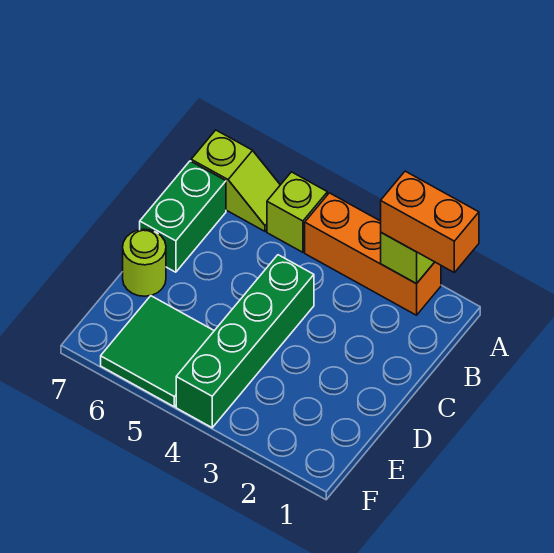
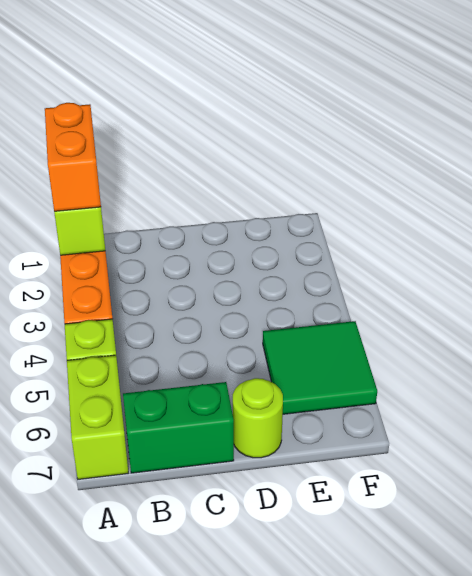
lime slope A6:A7 level 1 top 7 -> lime brick A6:A7 level 1
green brick C4:F4 level 1 -> none

